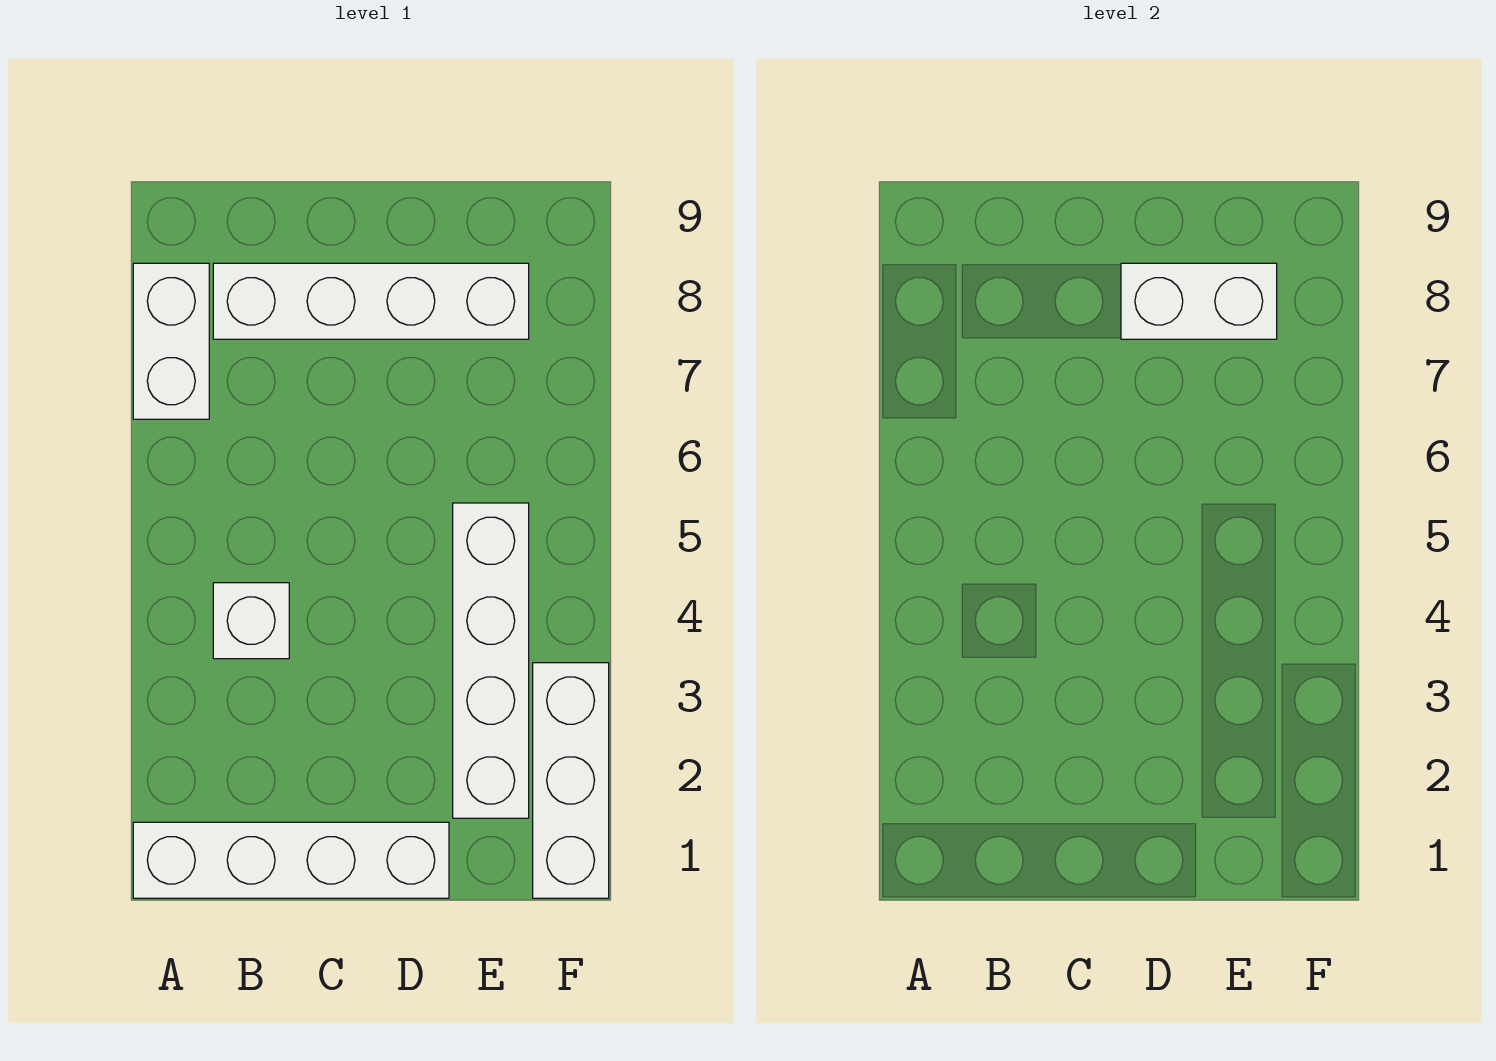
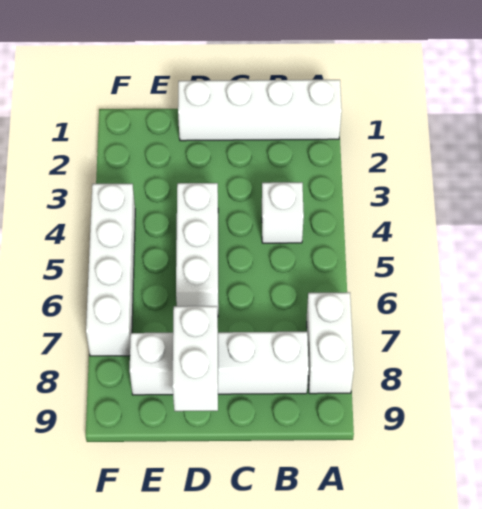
white brick D8:E8 level 2 -> white brick D8:D9 level 2
white brick E2:E5 level 1 -> white brick F4:F7 level 1
white brick F1:F3 level 1 -> white brick D4:D6 level 1

